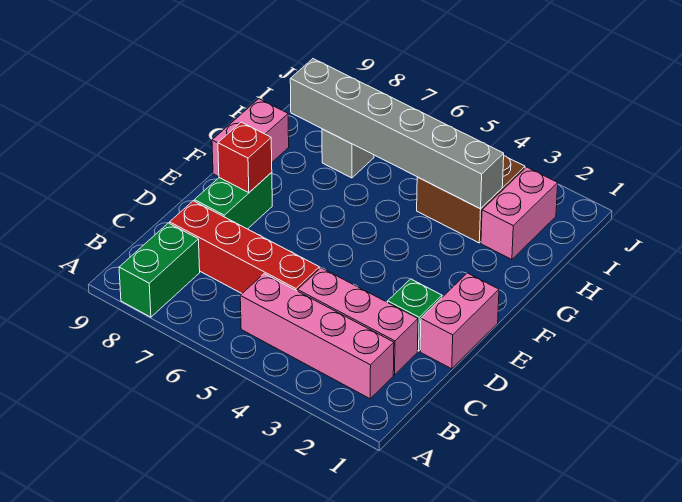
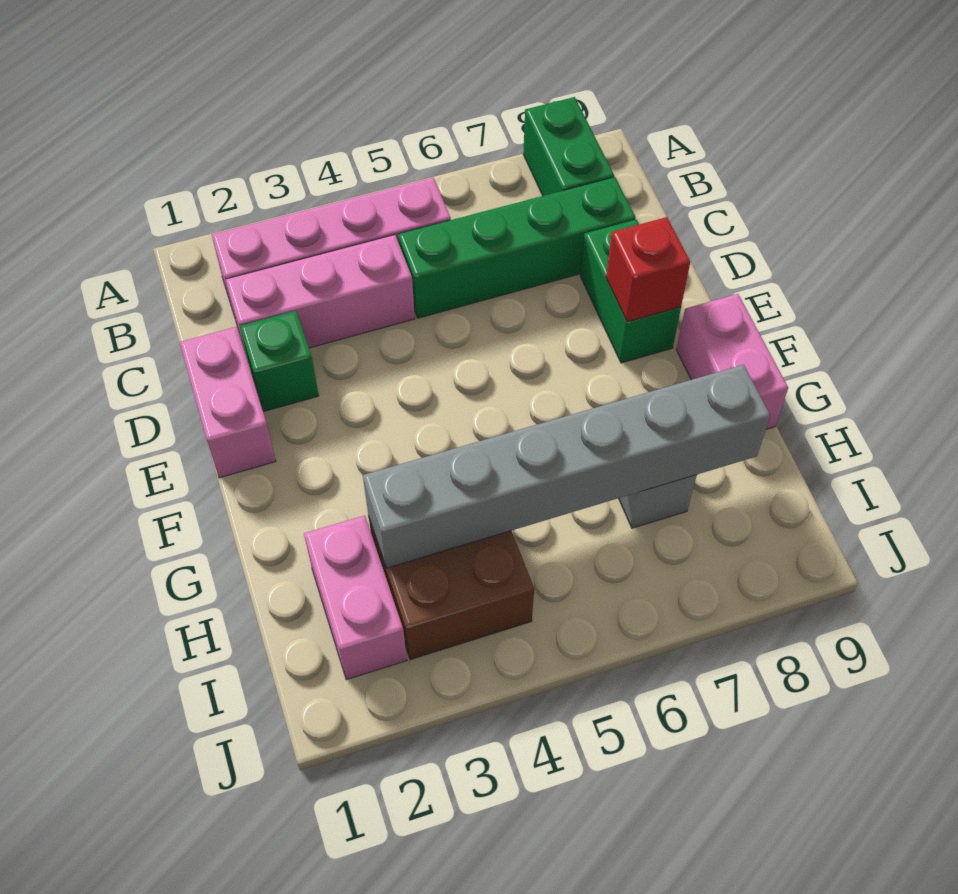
red brick C5:C8 level 1 -> green brick C5:C8 level 1

